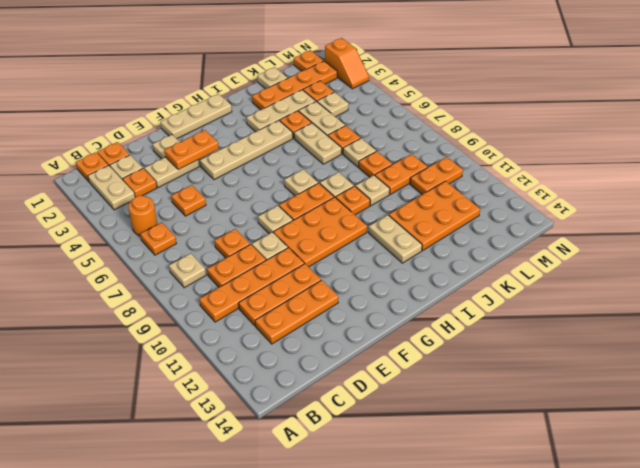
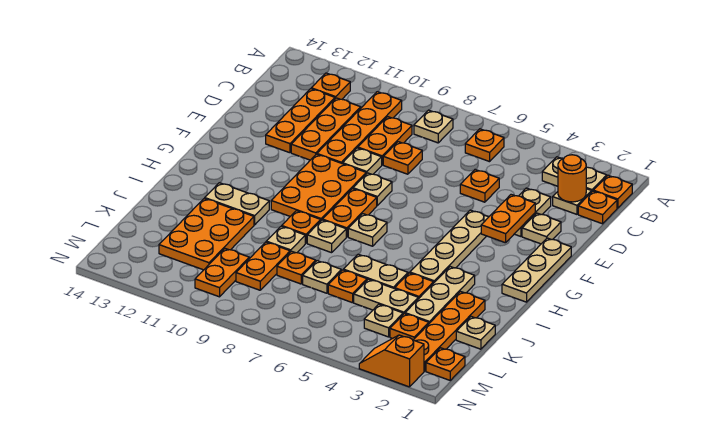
orange round brick B5 level 1 -> orange round brick C2 level 2
orange plate C3 level 1 -> orange plate B12 level 1

